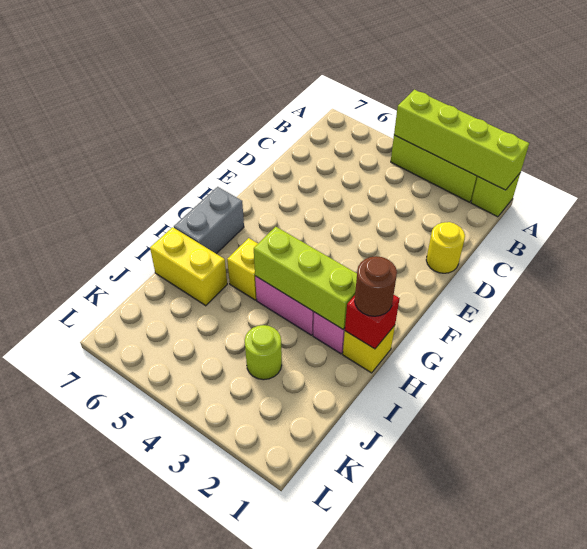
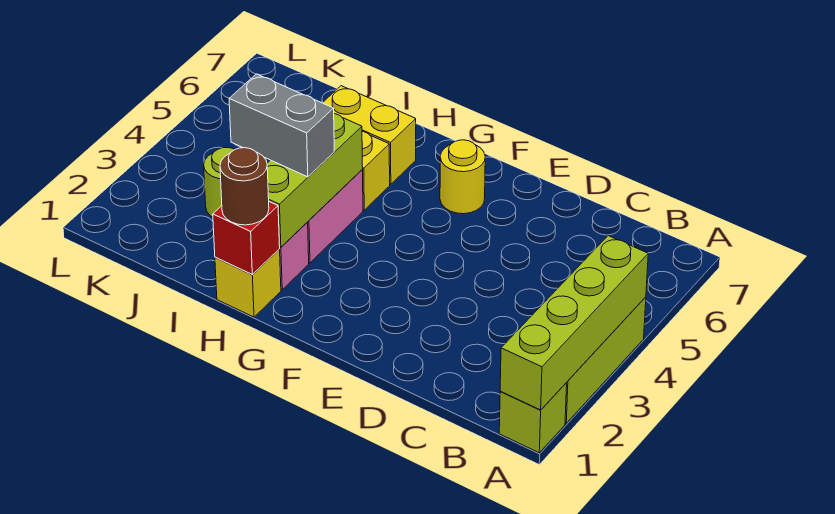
yellow round brick D1 level 1 -> yellow round brick F6 level 1
grey brick G7:H7 level 1 -> grey brick H3:I3 level 3
yellow brick I6:I7 level 1 -> yellow brick H6:I6 level 1

